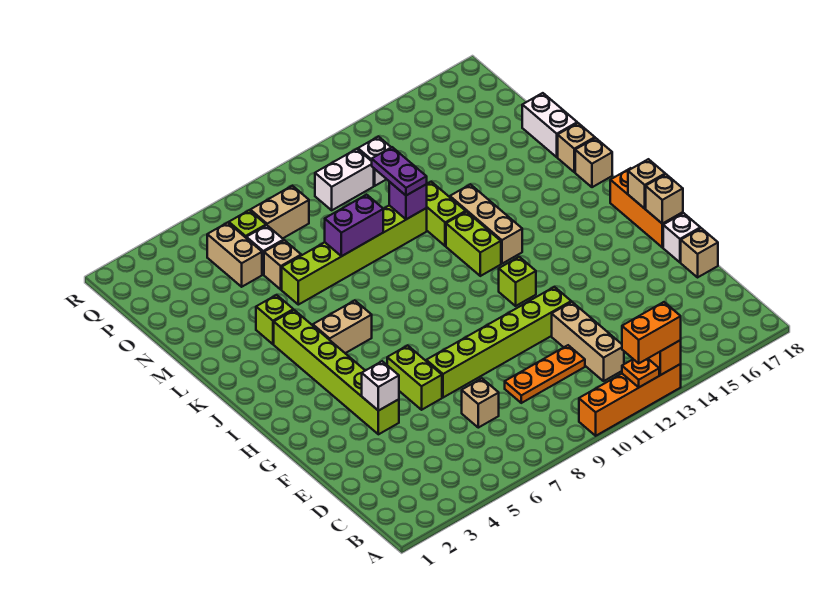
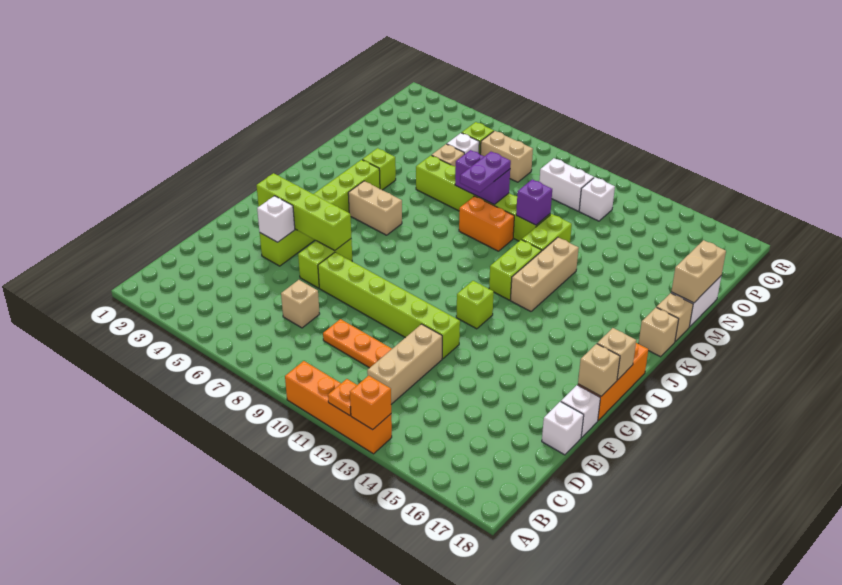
orange brick A12:A13 level 3 -> orange brick L9:L10 level 1
tan brick E18 level 1 -> white brick E18 level 1
none -> lime brick G3:G6 level 2
purple plate M11:N11 level 3 -> purple plate L9:M9 level 3
tan brick O5:P5 level 1 -> tan brick M18:N18 level 2

